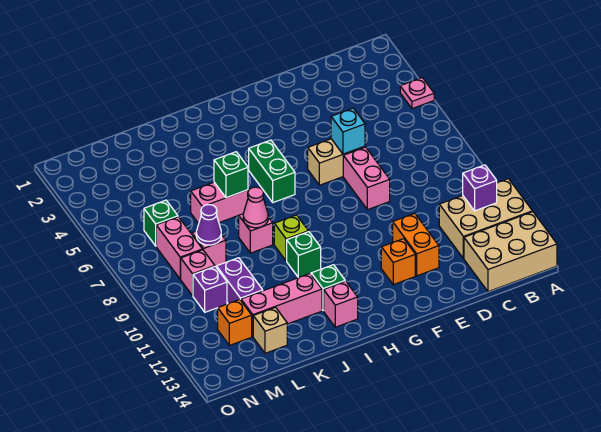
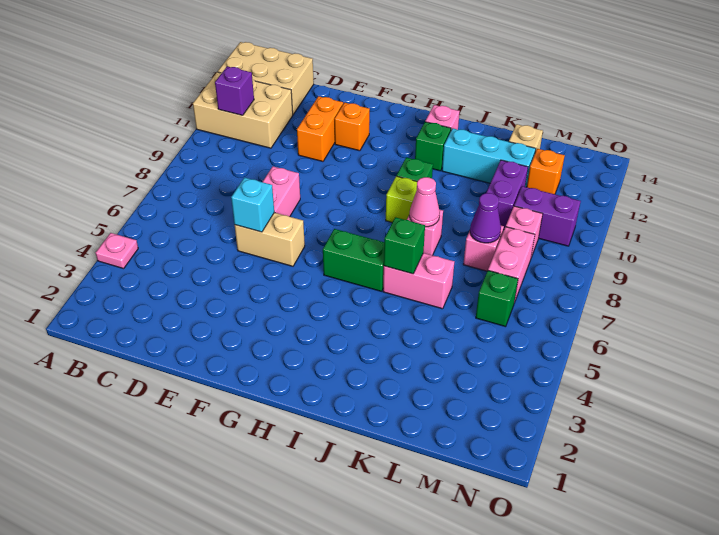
green brick H5:H6 level 1 -> green brick H6:I6 level 1
pink brick J12:L12 level 1 -> cyan brick J12:L12 level 1
purple brick M10 level 1 -> purple brick M10:N10 level 1

